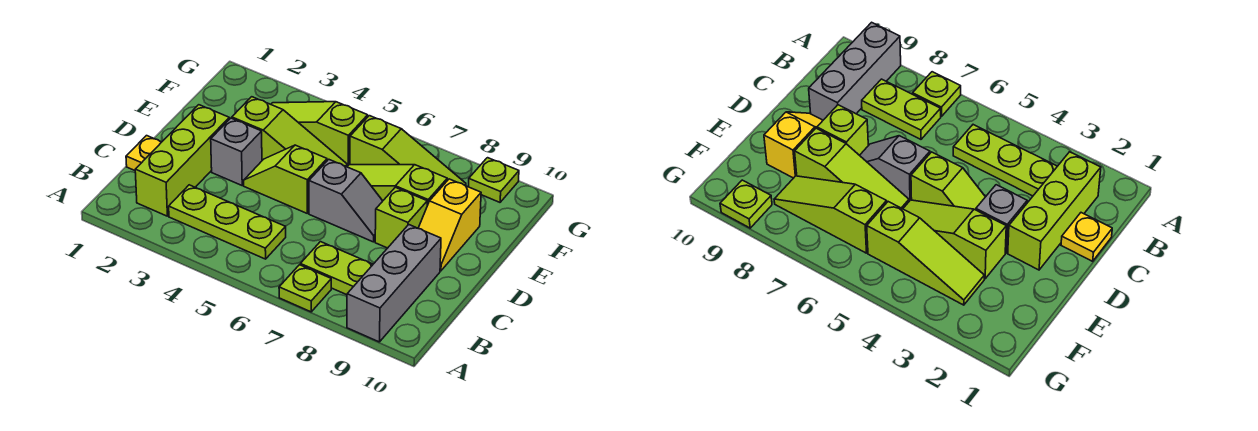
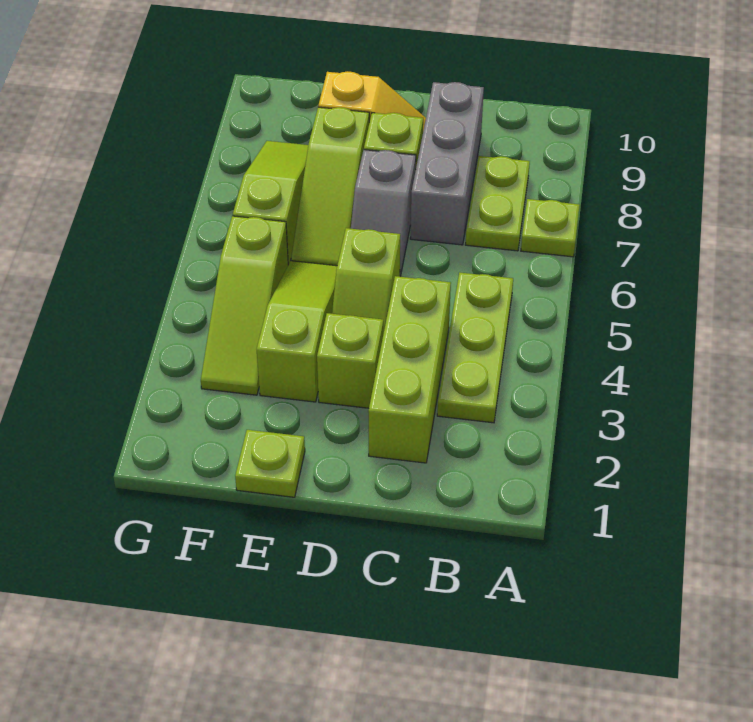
grey brick A9:C9 level 1 -> grey brick C7:C9 level 1
lime brick B2:D2 level 1 -> lime brick C2:C4 level 1
yellow plate C1 level 1 -> none
grey brick D3 level 1 -> lime brick D3 level 1
grey slope D6:D7 level 1 top 6 -> grey slope D6:D7 level 1 top 7
lime plate G9 level 1 -> lime plate E1 level 1

